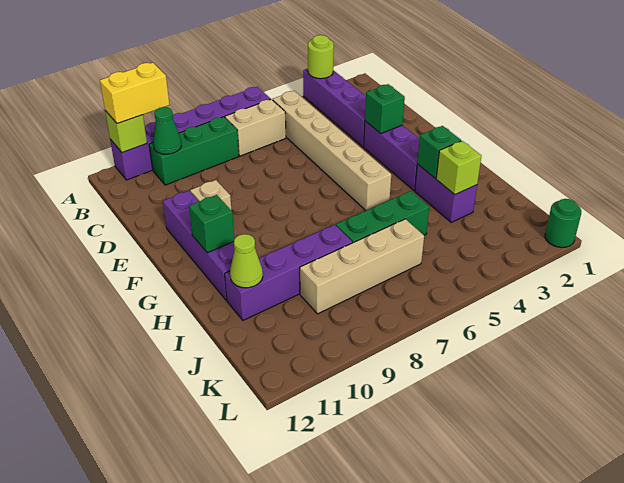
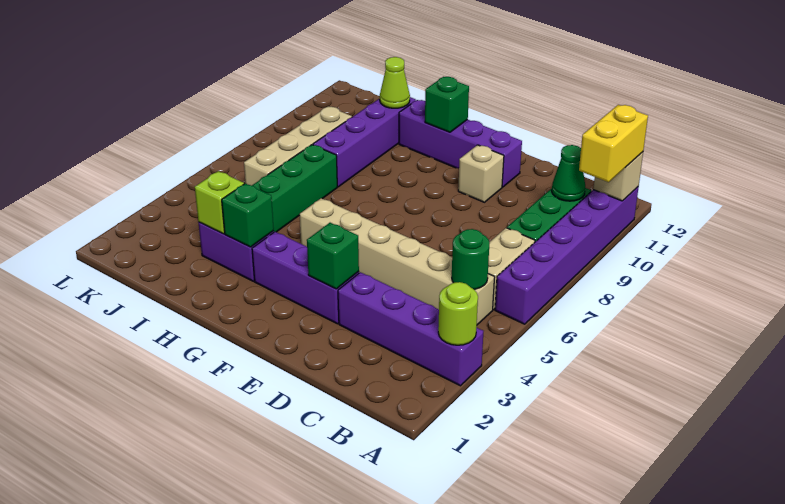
lime brick A11 level 2 -> tan brick A11 level 2
green round brick L1 level 1 -> green round brick B5 level 2

